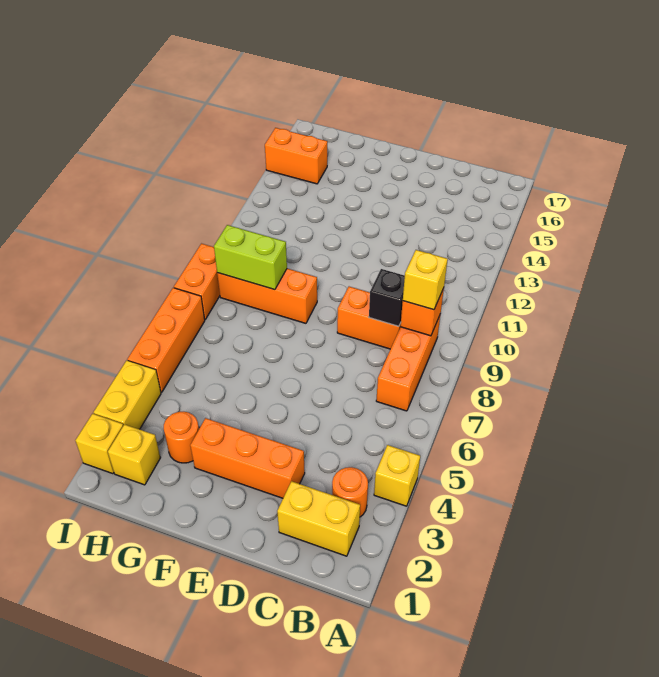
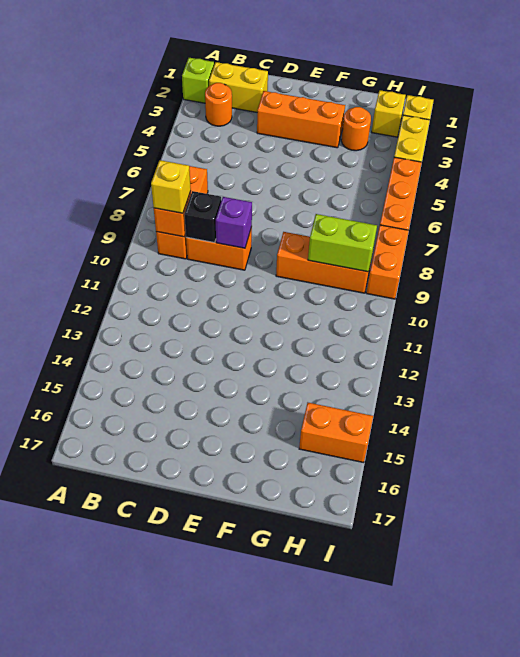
none -> lime brick A2 level 1
yellow brick A4 level 1 -> none
none -> purple brick D9 level 2

